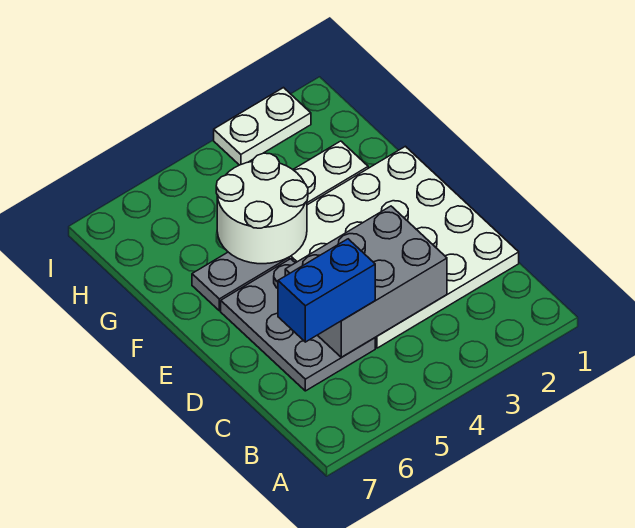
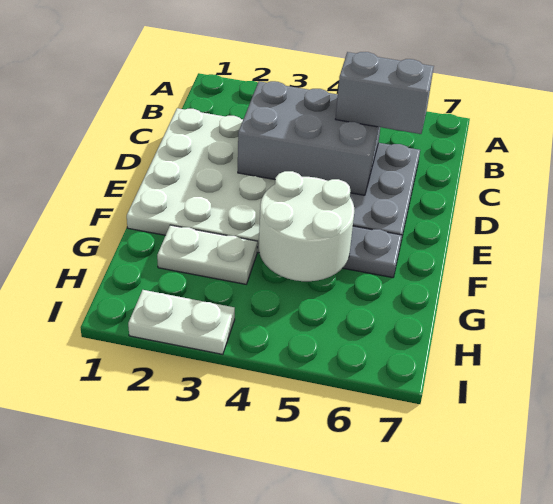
blue brick C5:C6 level 3 -> grey brick C5:C6 level 3

